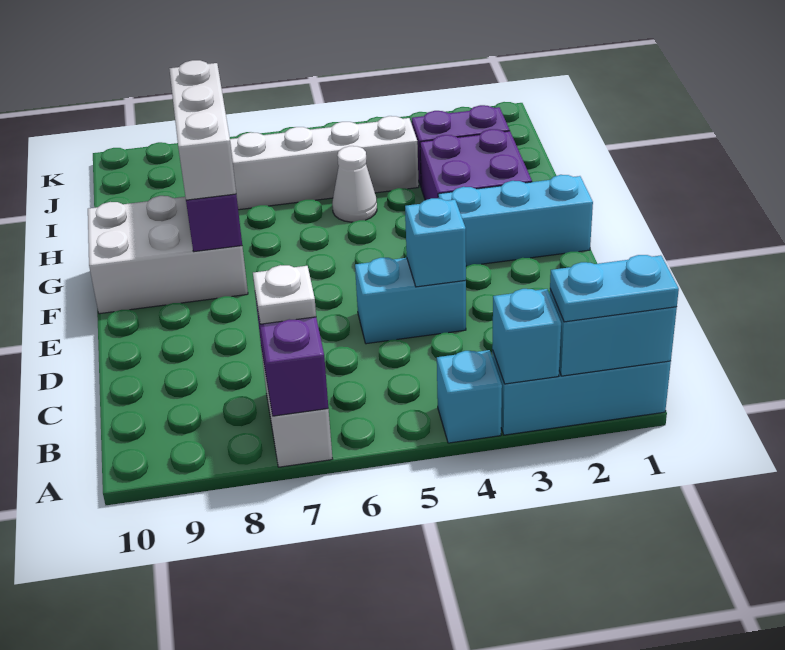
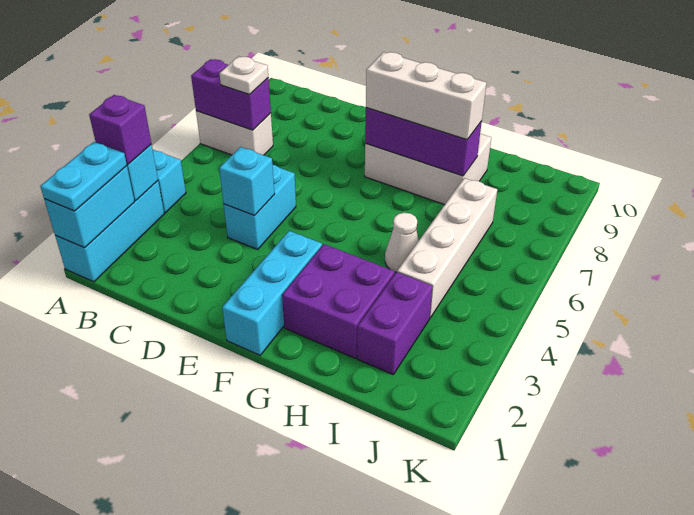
none -> purple brick A3 level 3
white brick F8:G10 level 1 -> white brick F8:H9 level 1

